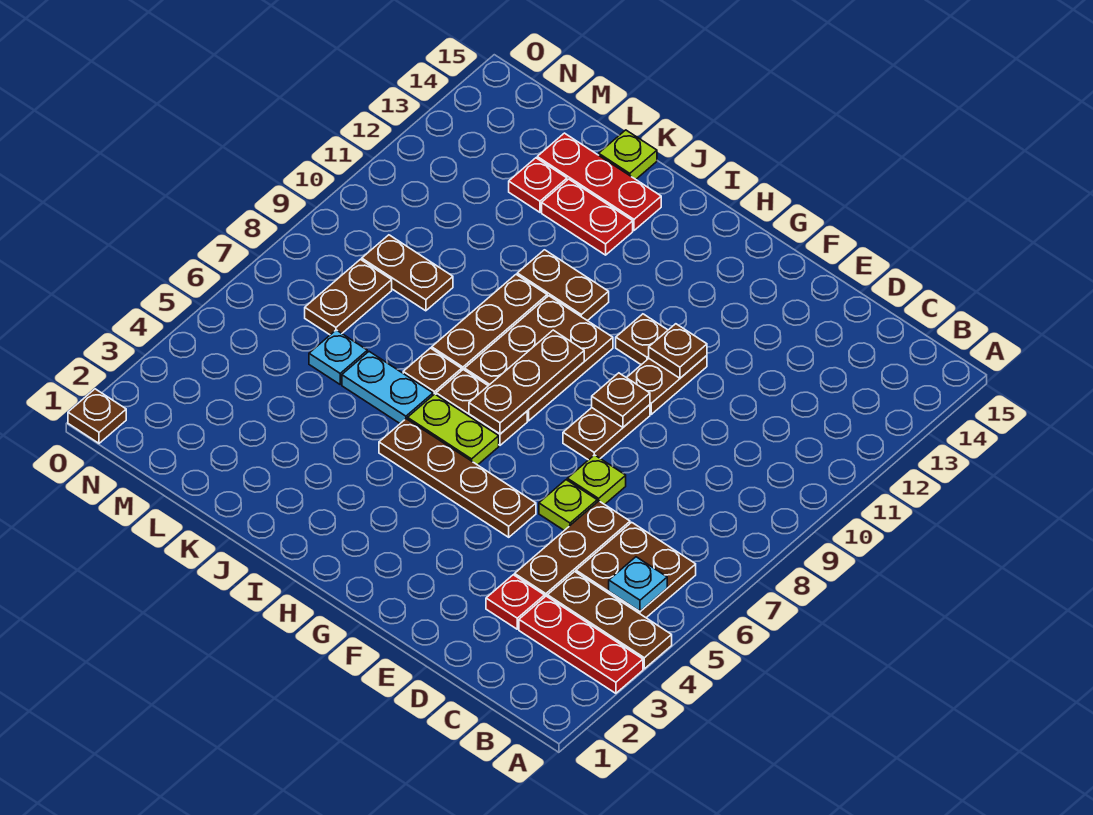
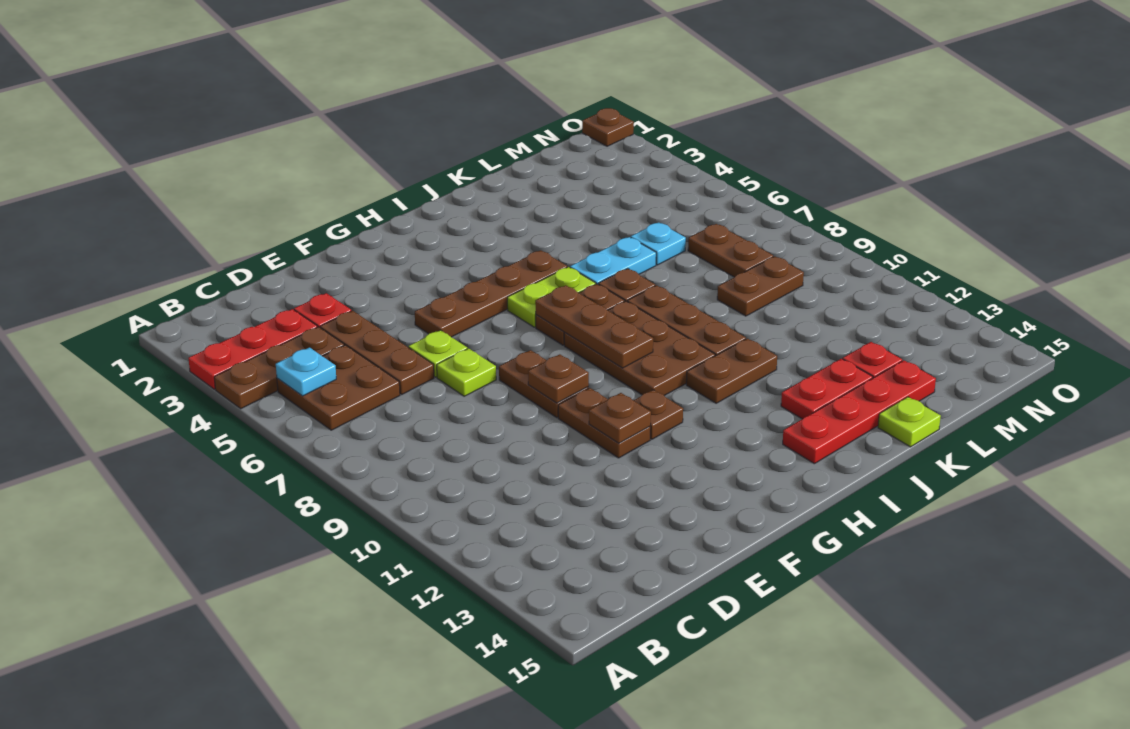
red plate J14:L14 level 1 -> red plate I14:L14 level 1

